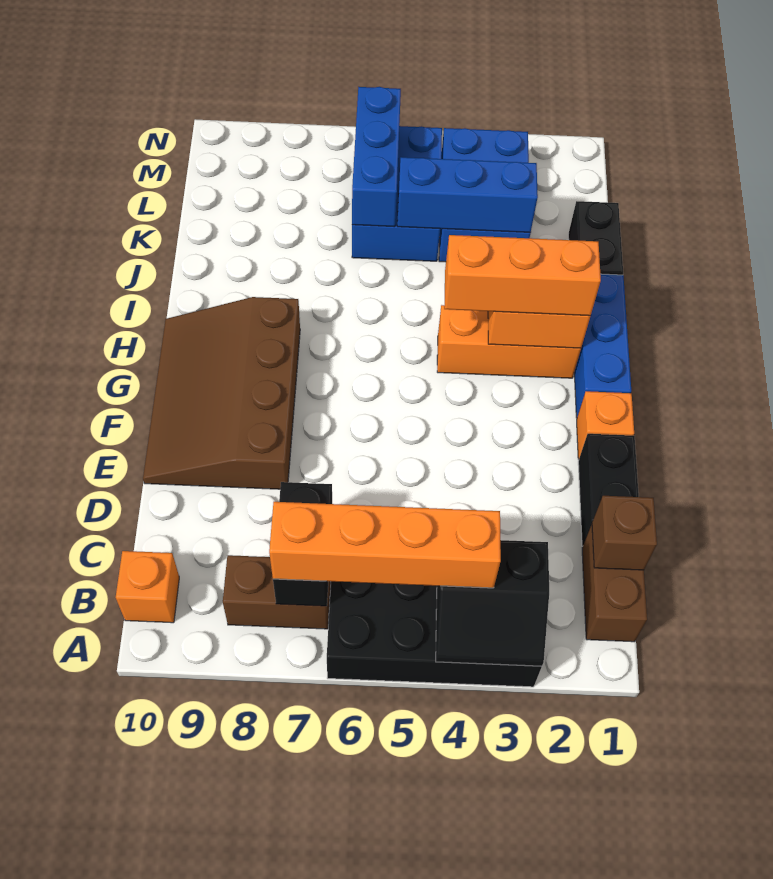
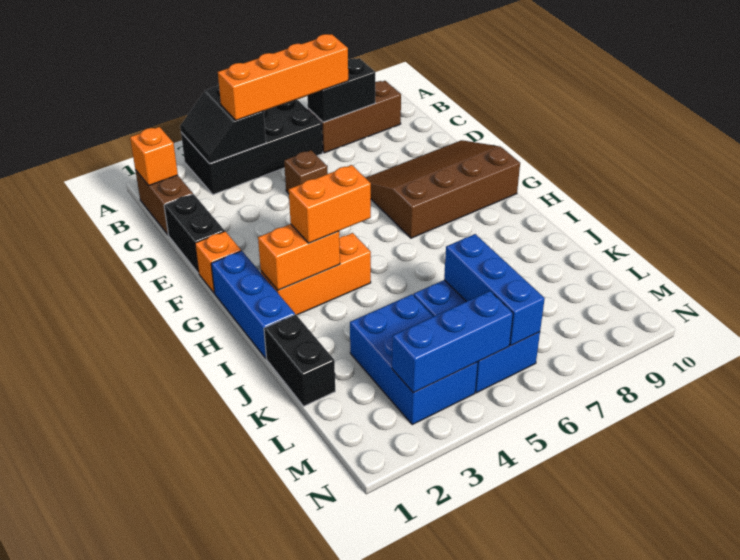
black slope A3:B4 level 2 top B -> black slope A3:B4 level 2 top 4
brown brick B7:B8 level 1 -> brown brick B7:B9 level 1
black brick B7:C7 level 2 -> black brick B7:B8 level 2
orange brick B10 level 1 -> orange brick B1 level 2
brown brick C1 level 2 -> brown brick D5 level 1
brown slope E8:H10 level 1 top 8 -> brown slope E7:G10 level 1 top G
orange brick H2:H4 level 3 -> orange brick H3:H4 level 3
blue brick K3:K5 level 2 -> blue brick M3:M5 level 2

